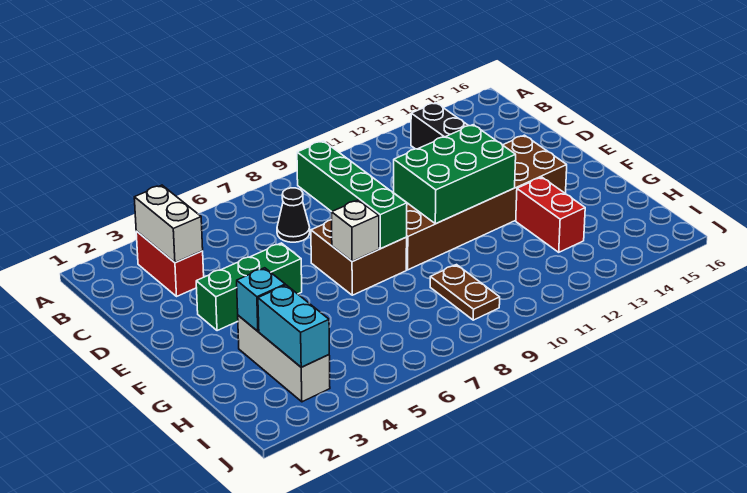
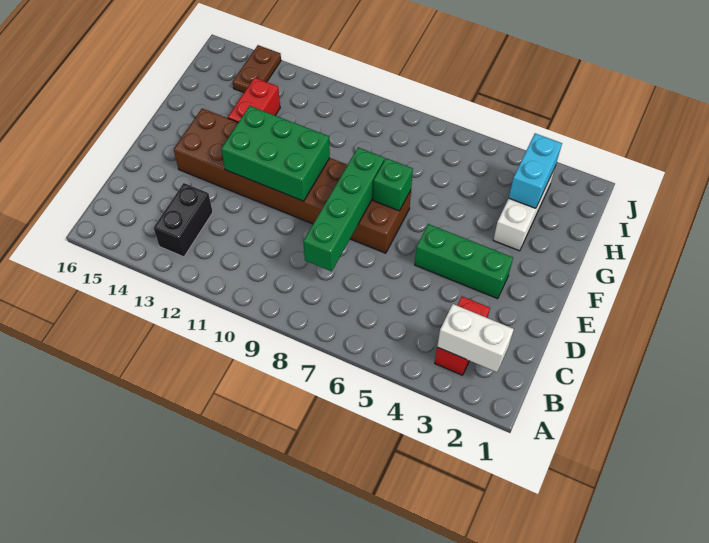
white brick B3:C3 level 2 -> white brick B2:B3 level 2
black cone C7 level 1 -> none
white brick F7 level 2 -> green brick F7 level 2
cyan brick G3 level 2 -> none
brown plate H9:I9 level 1 -> brown plate I14:J14 level 1

